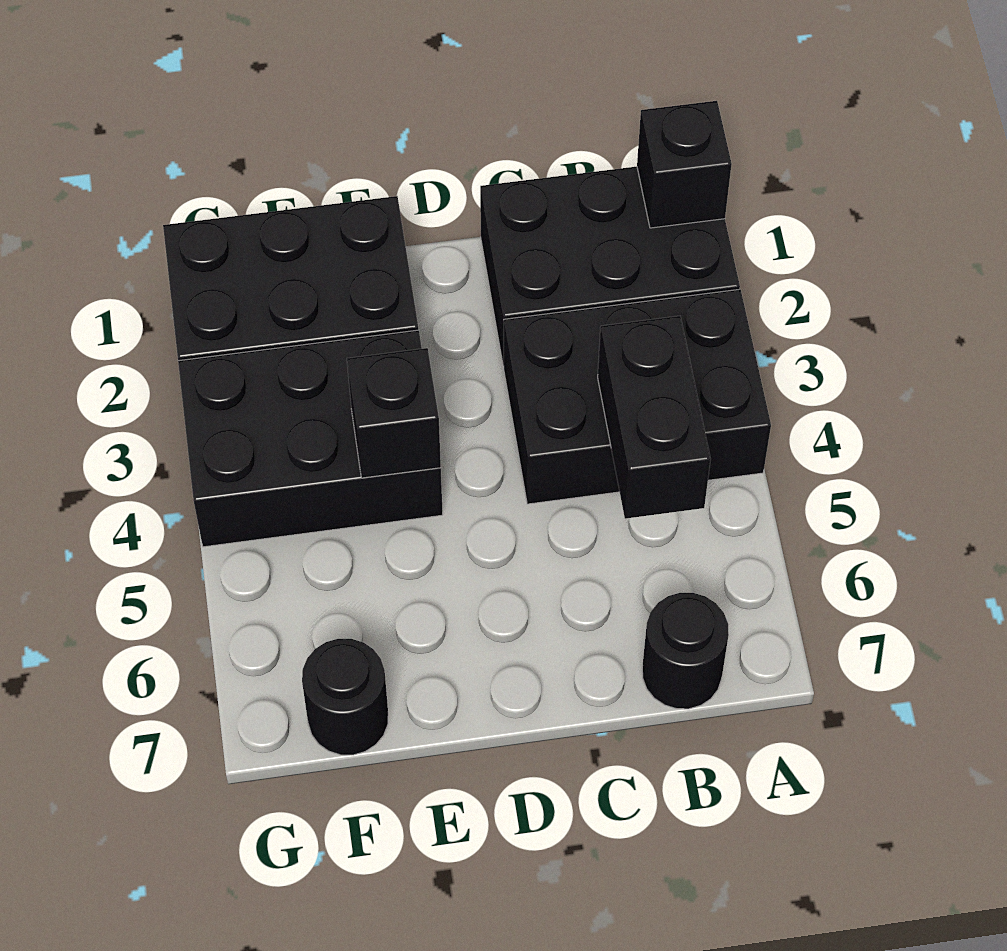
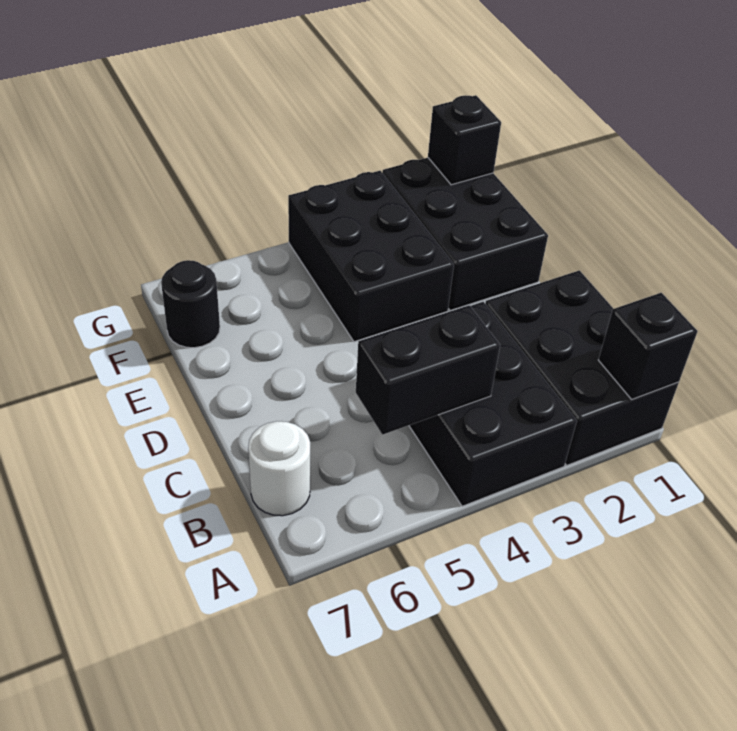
black round brick B7 level 1 -> white round brick B7 level 1
black brick E4 level 2 -> black brick G1 level 2

